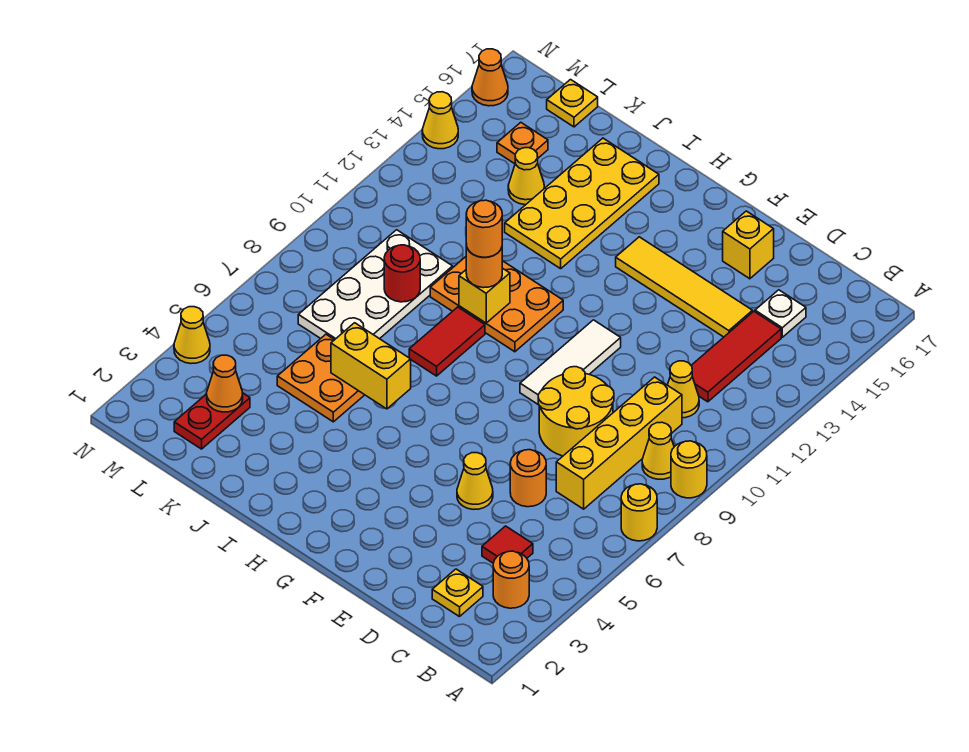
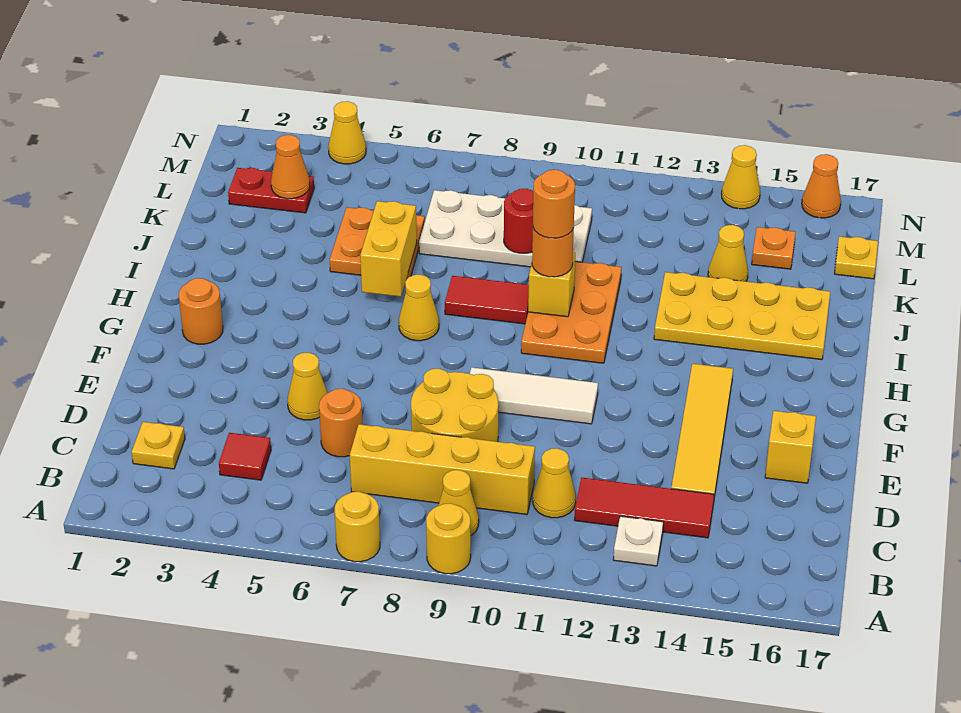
orange round brick B3 level 1 -> orange round brick G2 level 1
white plate C15 level 1 -> white plate B13 level 1
none -> yellow cone H7 level 1

